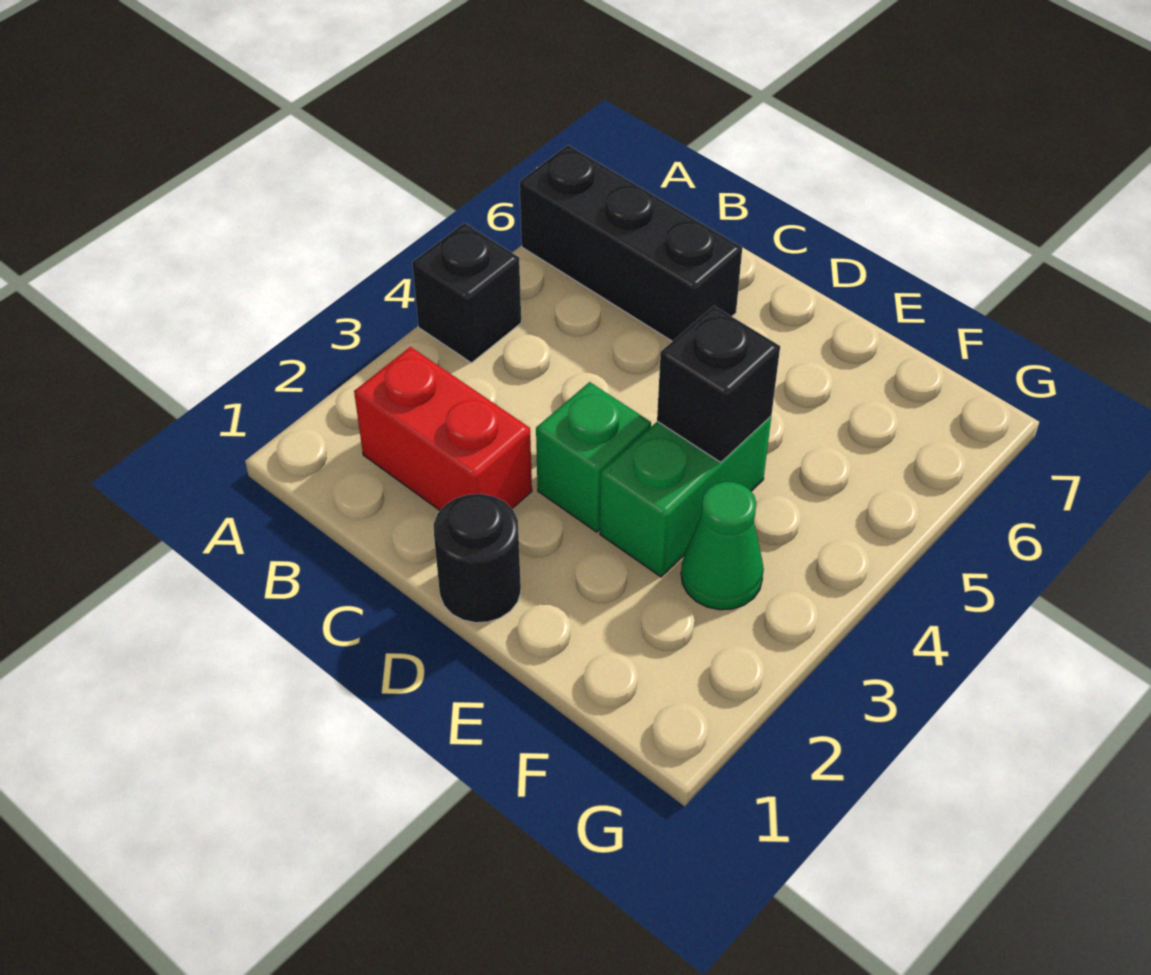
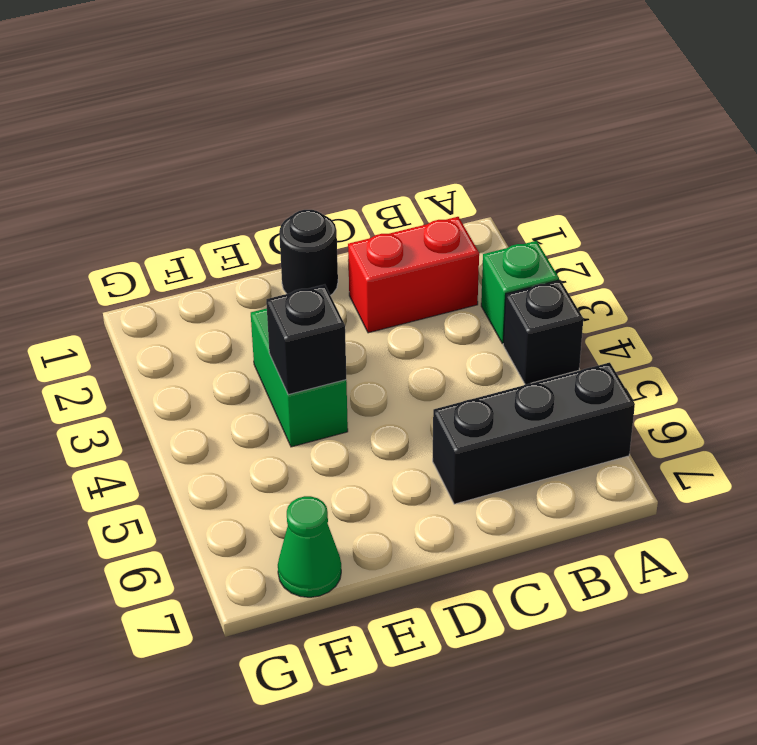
green brick D3 level 1 -> green brick A3 level 1
green cone F3 level 1 -> green cone F7 level 1

